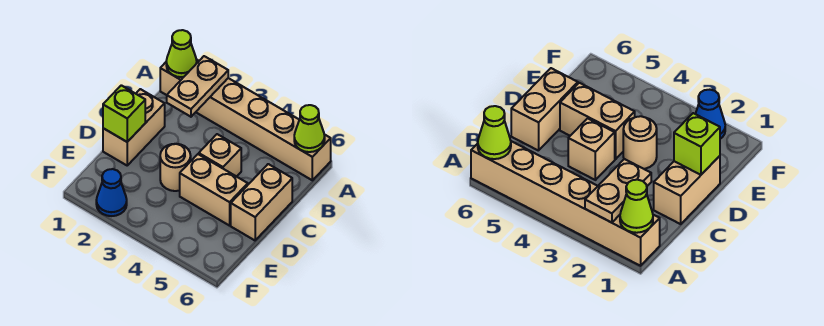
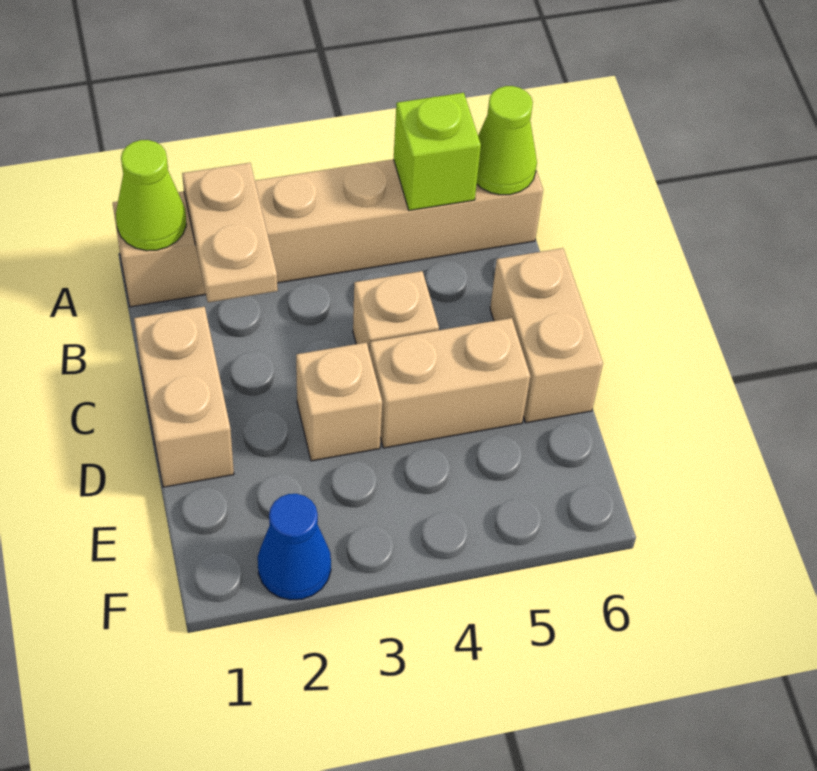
lime brick D1 level 2 -> lime brick A5 level 2
tan round brick D3 level 1 -> tan brick D3 level 1

